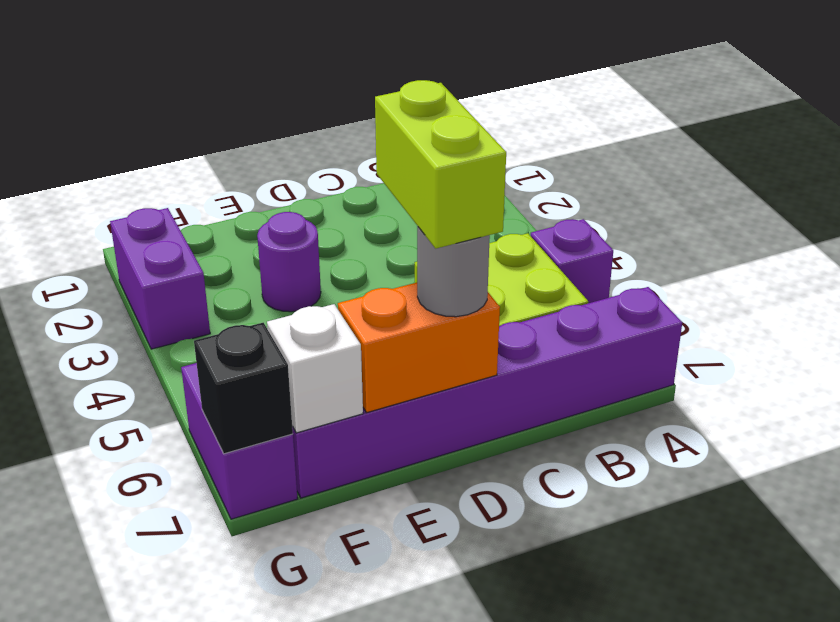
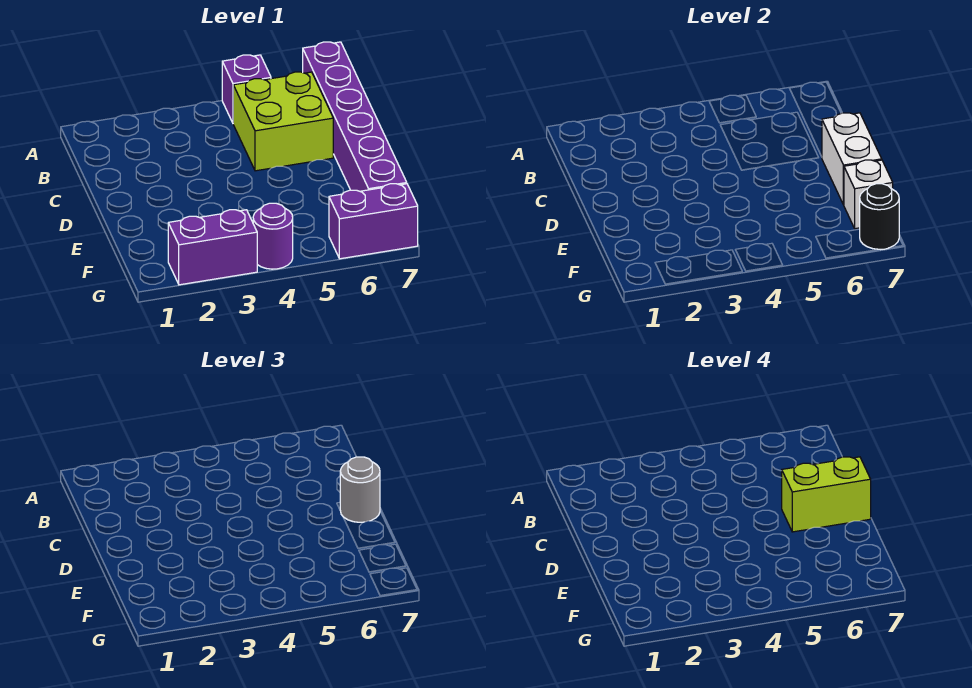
orange brick D7:E7 level 2 -> white brick D7:E7 level 2
purple round brick E3 level 1 -> purple round brick G4 level 1
black brick G7 level 2 -> black round brick G7 level 2

